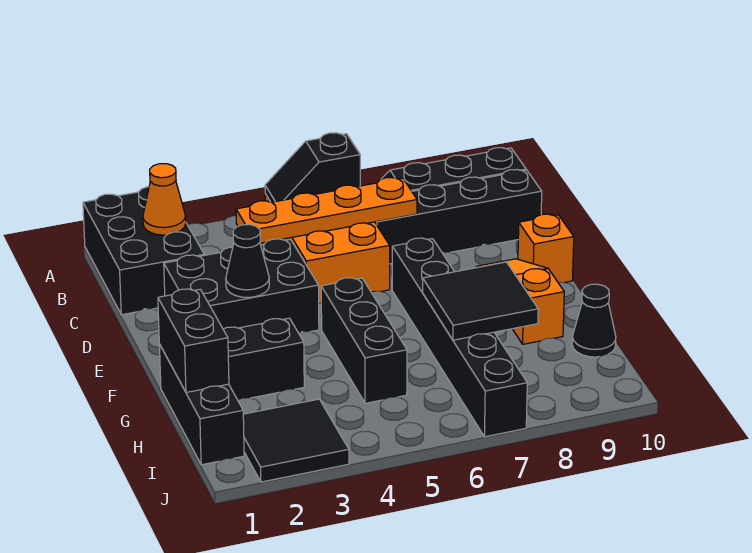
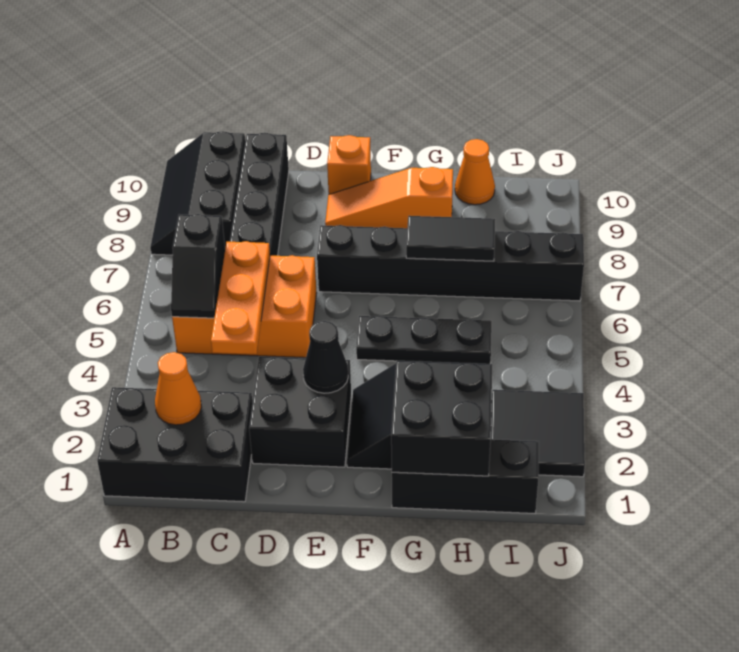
orange plate C4:C7 level 2 -> orange plate C4:C6 level 2
black brick D2:E4 level 1 -> black brick D2:E3 level 1
black brick F5:H5 level 1 -> black plate F5:H5 level 1
black brick G1:H1 level 2 -> black brick G1:H2 level 2
black tile G7:H8 level 2 -> black tile G7:H7 level 2
black cone H10 level 1 -> orange cone H10 level 1

